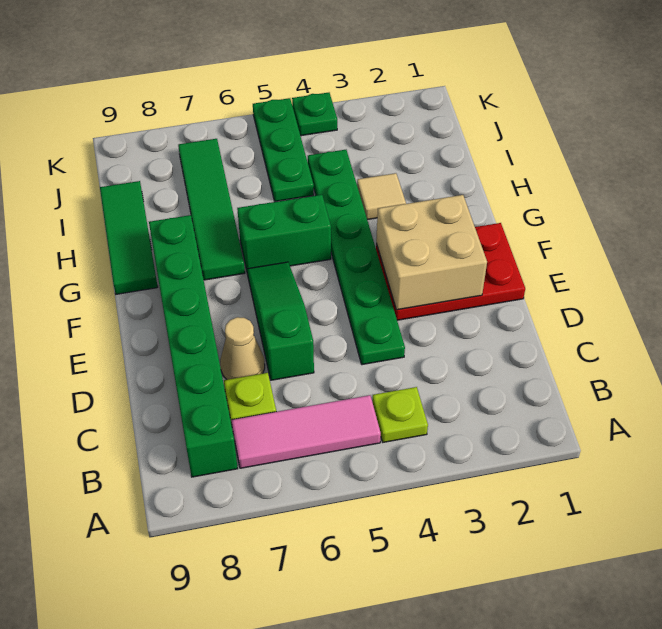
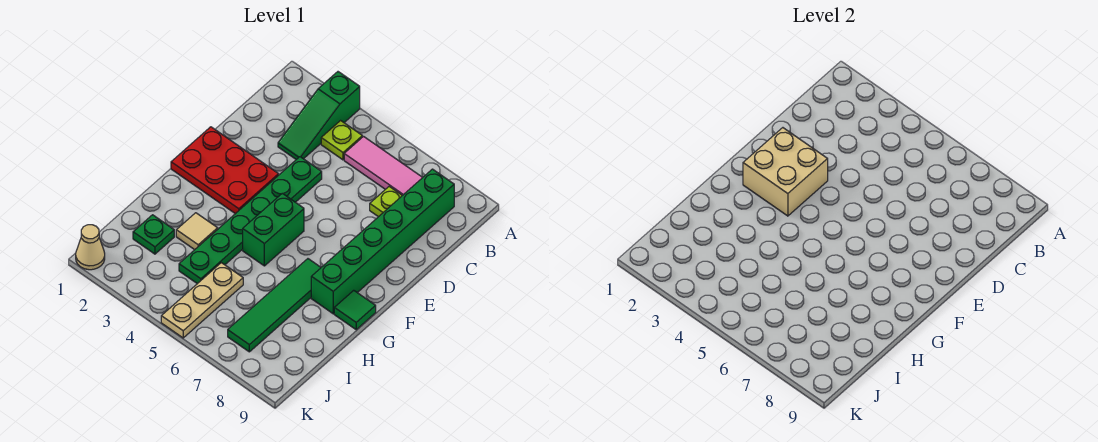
green slope D6:F6 level 1 top D -> green slope A3:C3 level 1 top A
tan cone D7 level 1 -> tan cone K1 level 1
green brick G5:G6 level 1 -> green brick F5:G5 level 1
green tile G9:I9 level 1 -> green tile G9 level 1
green plate I5:K5 level 1 -> tan plate I5:K5 level 1
green plate K4 level 1 -> green plate I2 level 1

